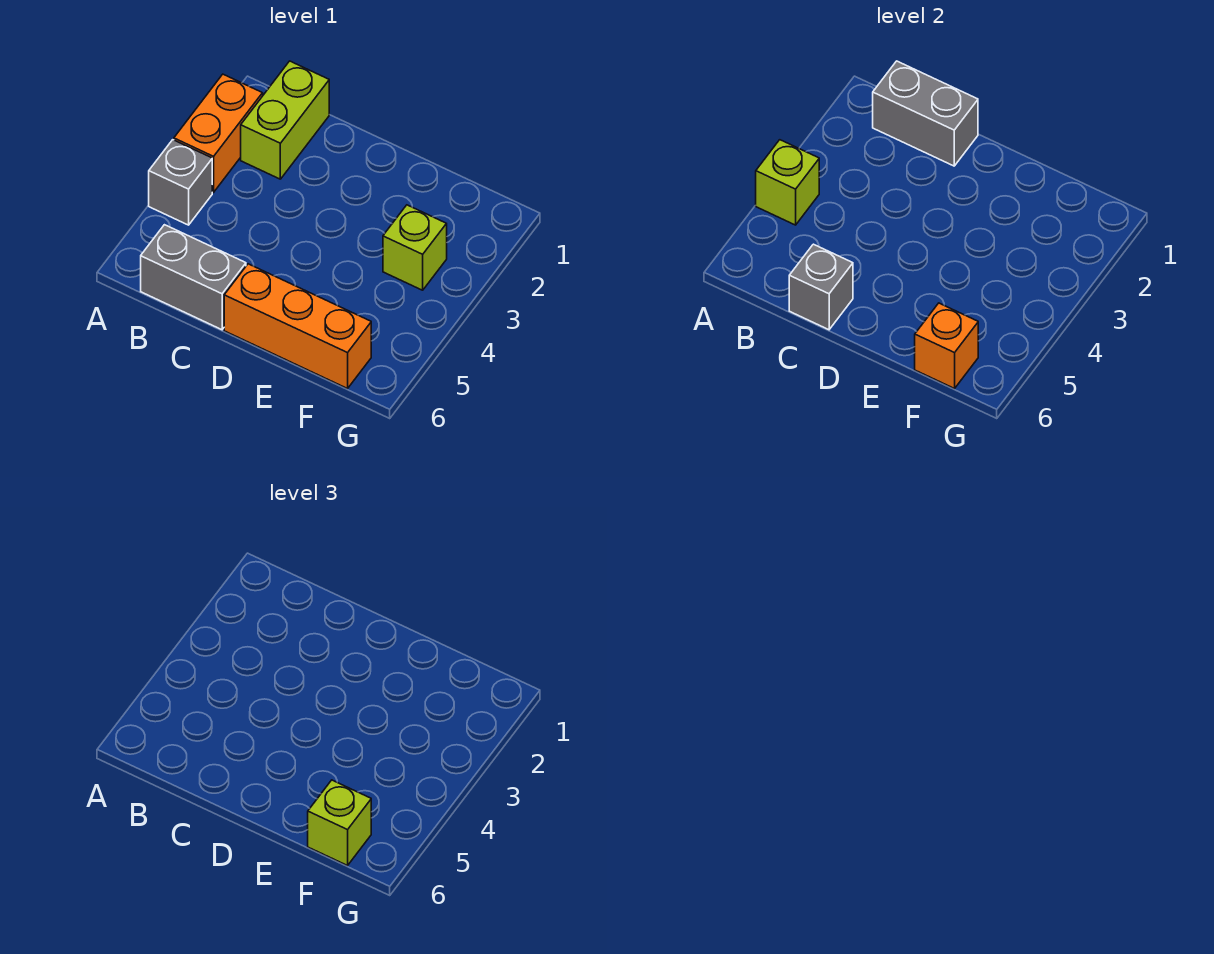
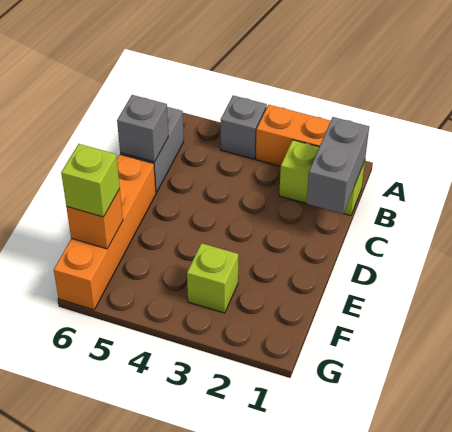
lime brick A4 level 2 -> none
orange brick D6:F6 level 1 -> orange brick D6:G6 level 1

